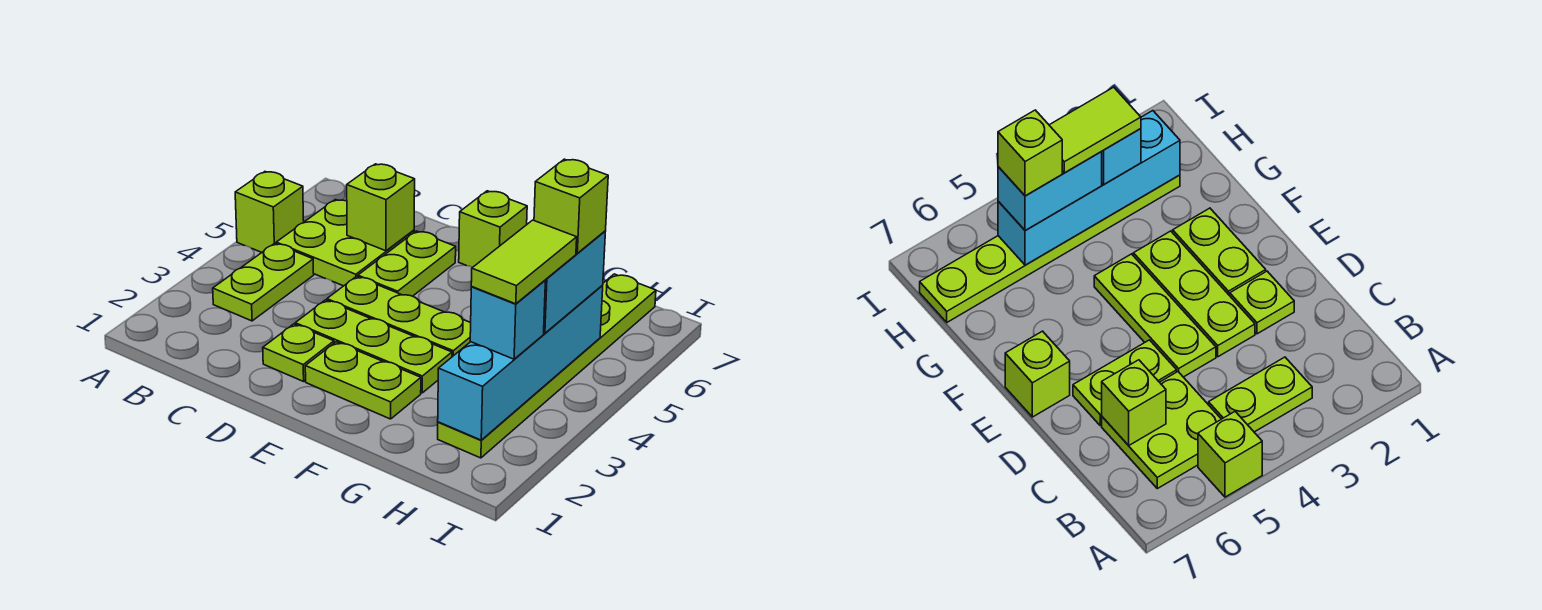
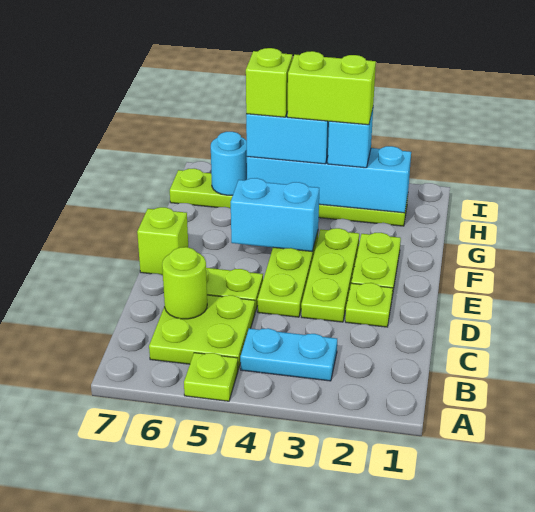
lime brick A5 level 1 -> lime plate A5 level 1
lime plate B3:B4 level 1 -> cyan plate B3:B4 level 1
lime brick C6 level 2 -> lime round brick C6 level 2
none -> cyan brick F4:F5 level 2
lime tile H3:H4 level 4 -> lime brick H3:H4 level 4
none -> cyan round brick H6 level 2

